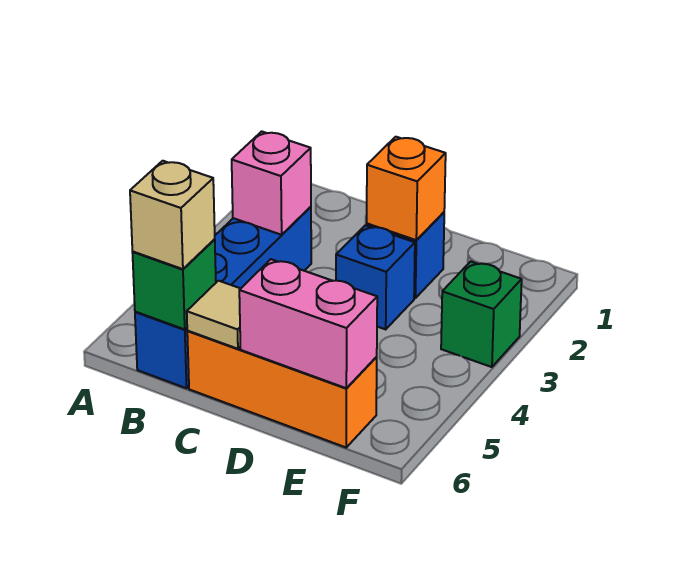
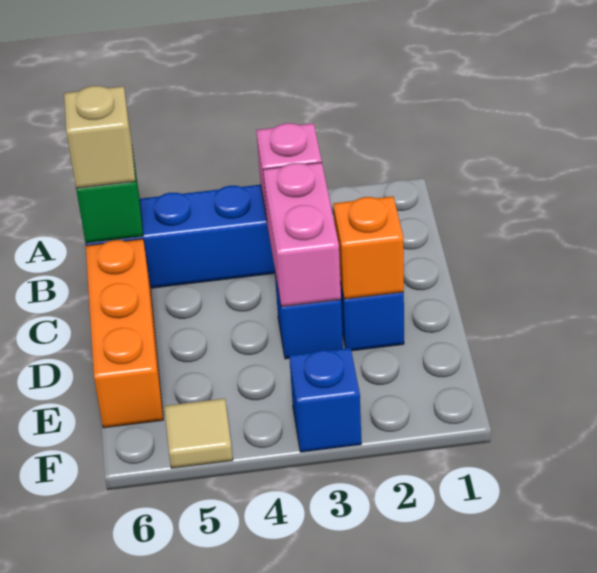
tan tile C6 level 2 -> tan tile F5 level 1
pink brick D6:E6 level 2 -> pink brick C3:D3 level 2
green brick F3 level 1 -> blue brick F3 level 1

